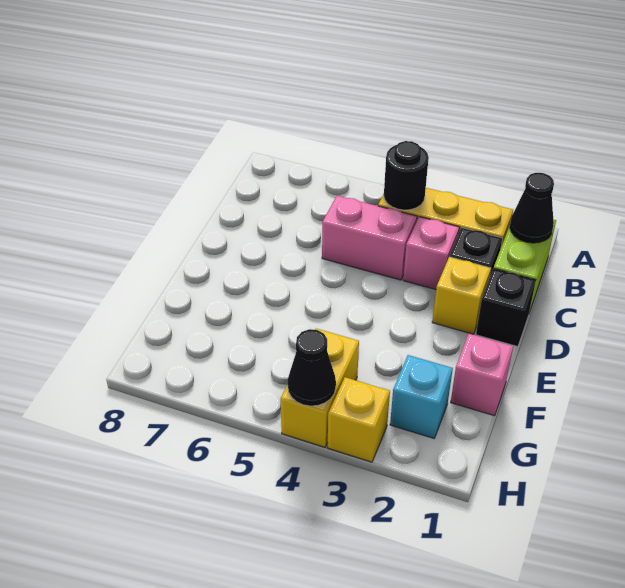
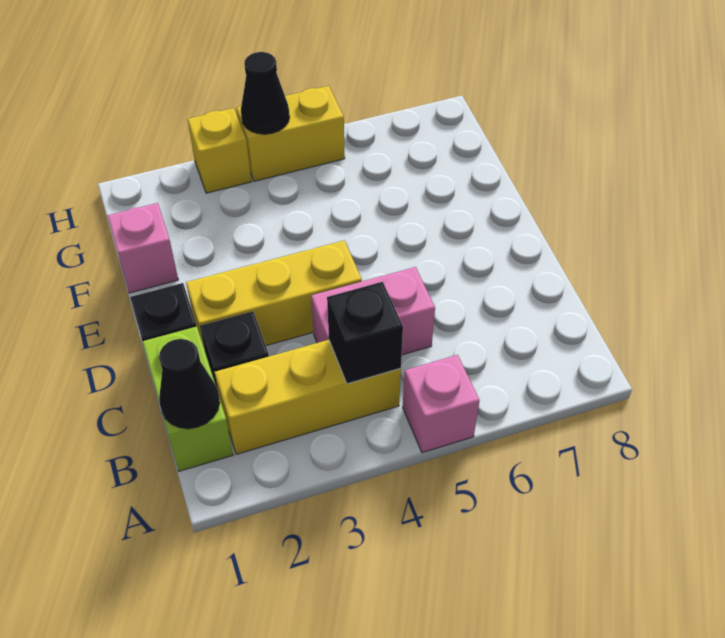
black round brick B4 level 2 -> black brick B4 level 2
pink brick C3 level 1 -> pink brick A5 level 1
yellow brick D2 level 1 -> yellow brick D2:D4 level 1
cyan brick G2 level 1 -> none
yellow brick G4:H4 level 1 -> yellow brick H4:H5 level 1

